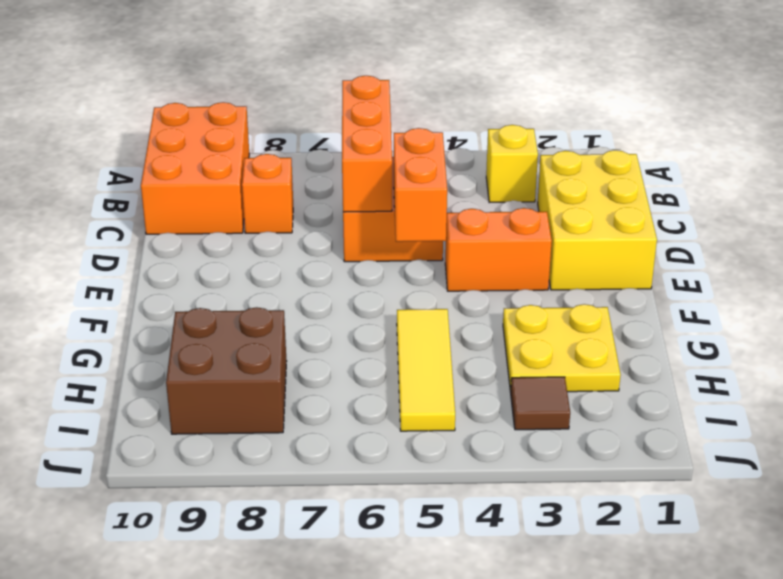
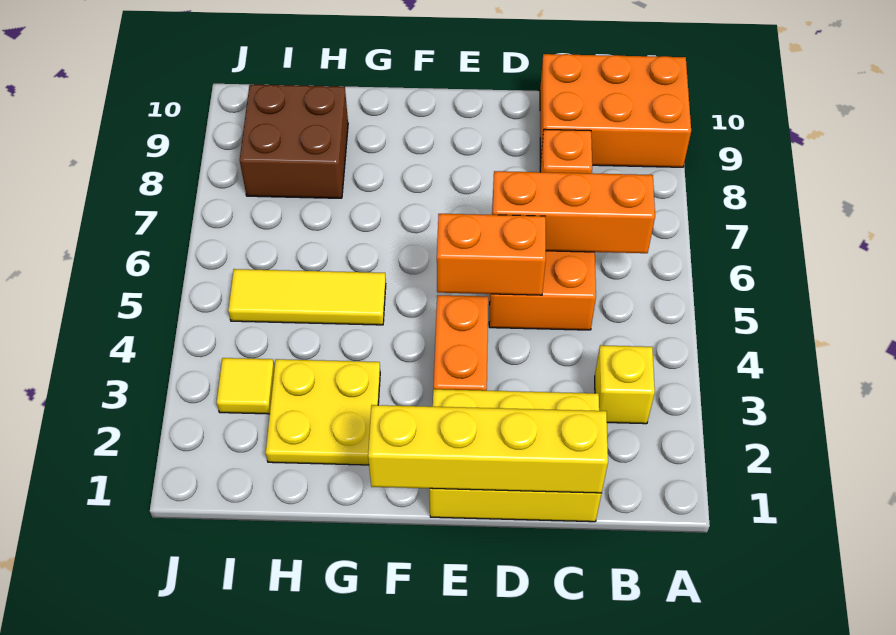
none -> yellow brick C1:F1 level 2
brown tile I3 level 1 -> yellow tile I3 level 1

